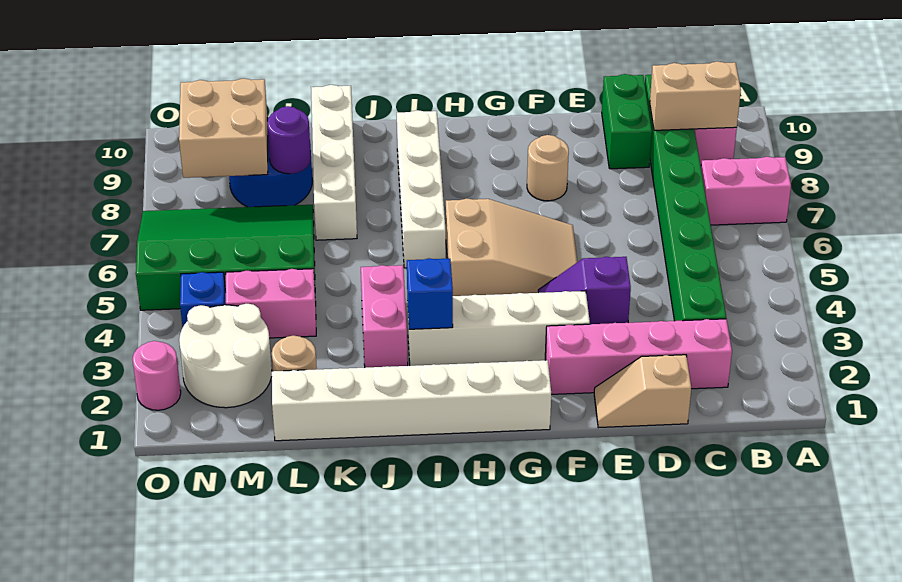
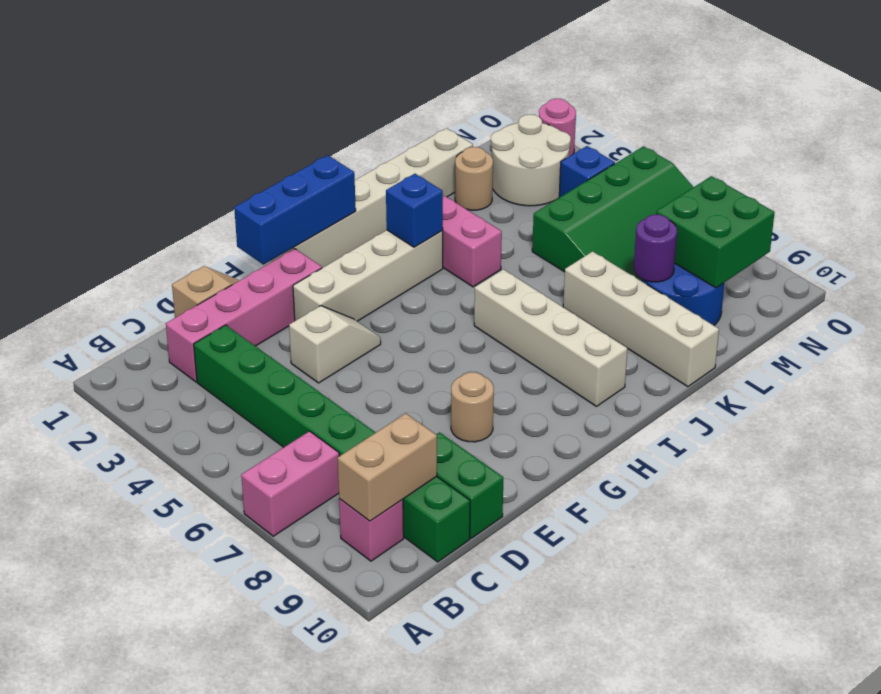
purple slope E4:F4 level 1 top E -> white slope E4:F4 level 1 top E
none -> blue brick F1:H1 level 2
tan slope F5:H6 level 1 top H -> none
pink brick L4:M4 level 1 -> none
tan brick M8:N9 level 2 -> green brick M8:N9 level 2

